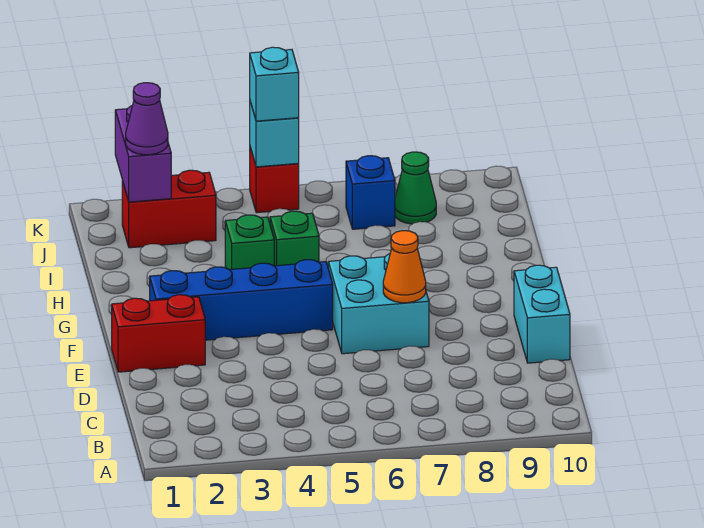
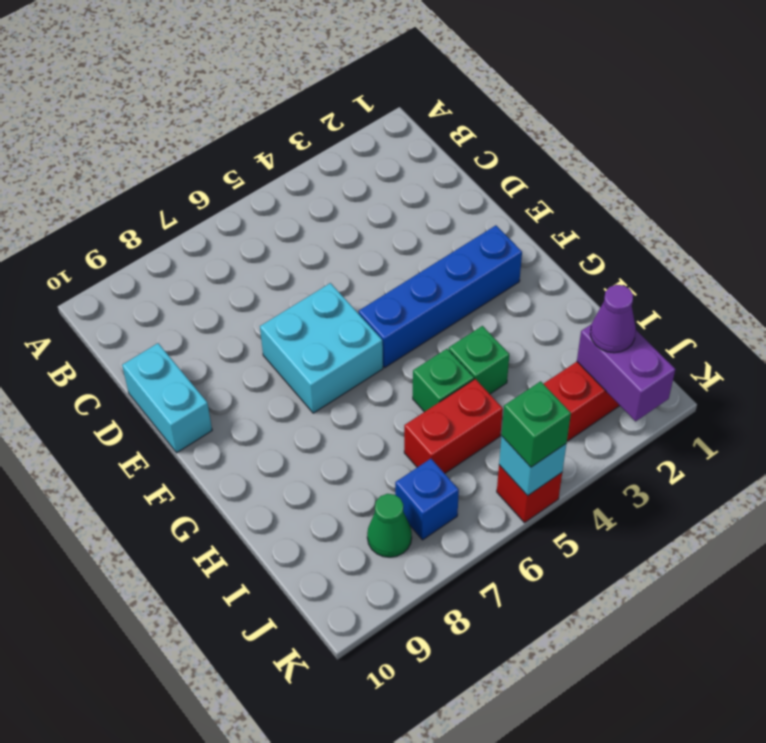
red brick E1:E2 level 1 -> red brick I5:I6 level 1
orange cone E7 level 2 -> none
cyan brick K5 level 3 -> green brick K5 level 3

